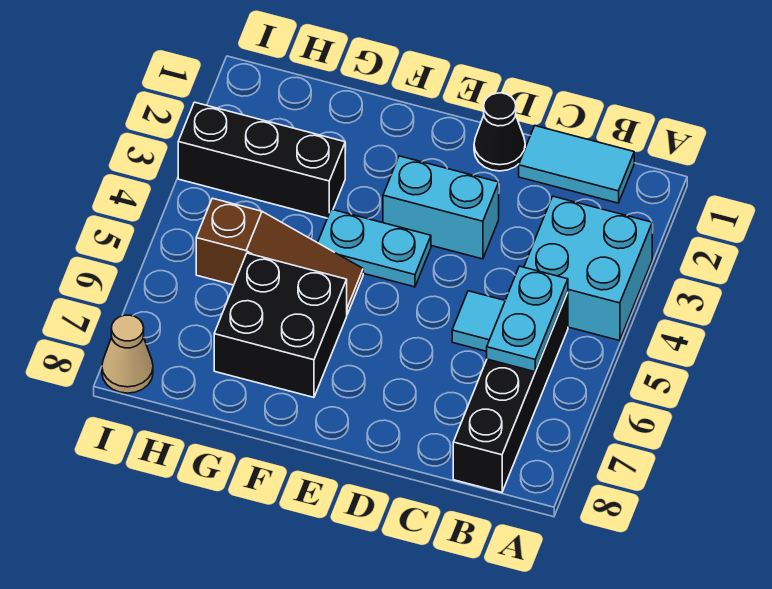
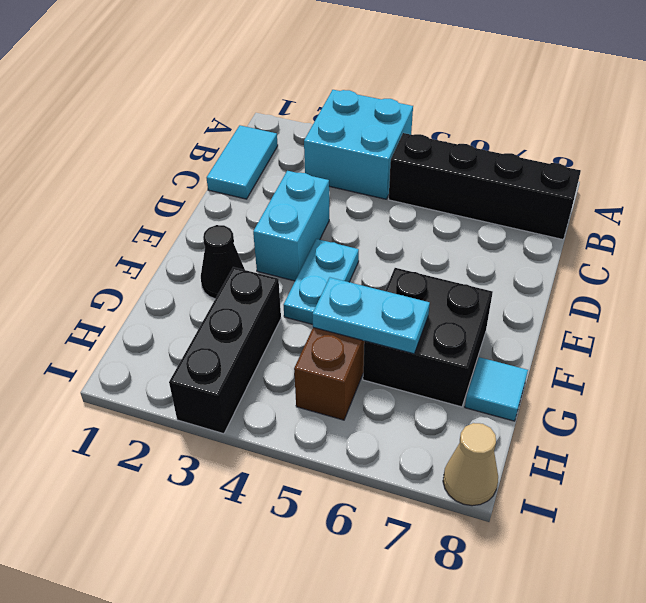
cyan plate B5:B6 level 2 -> cyan plate G5:G6 level 2
cyan tile C5 level 1 -> cyan tile G8 level 1
black cone D1 level 1 -> black cone F2 level 1

